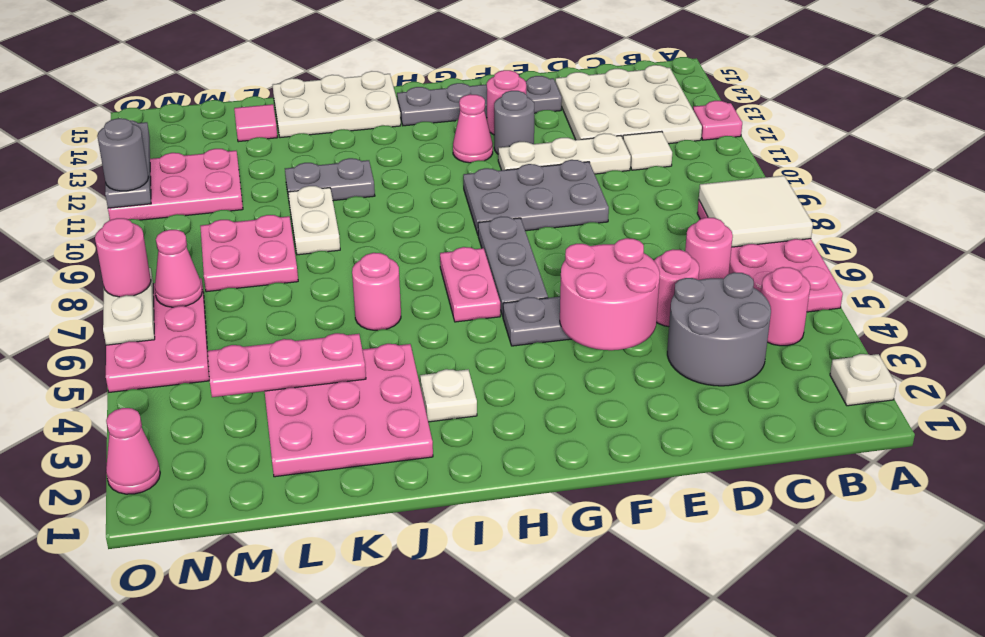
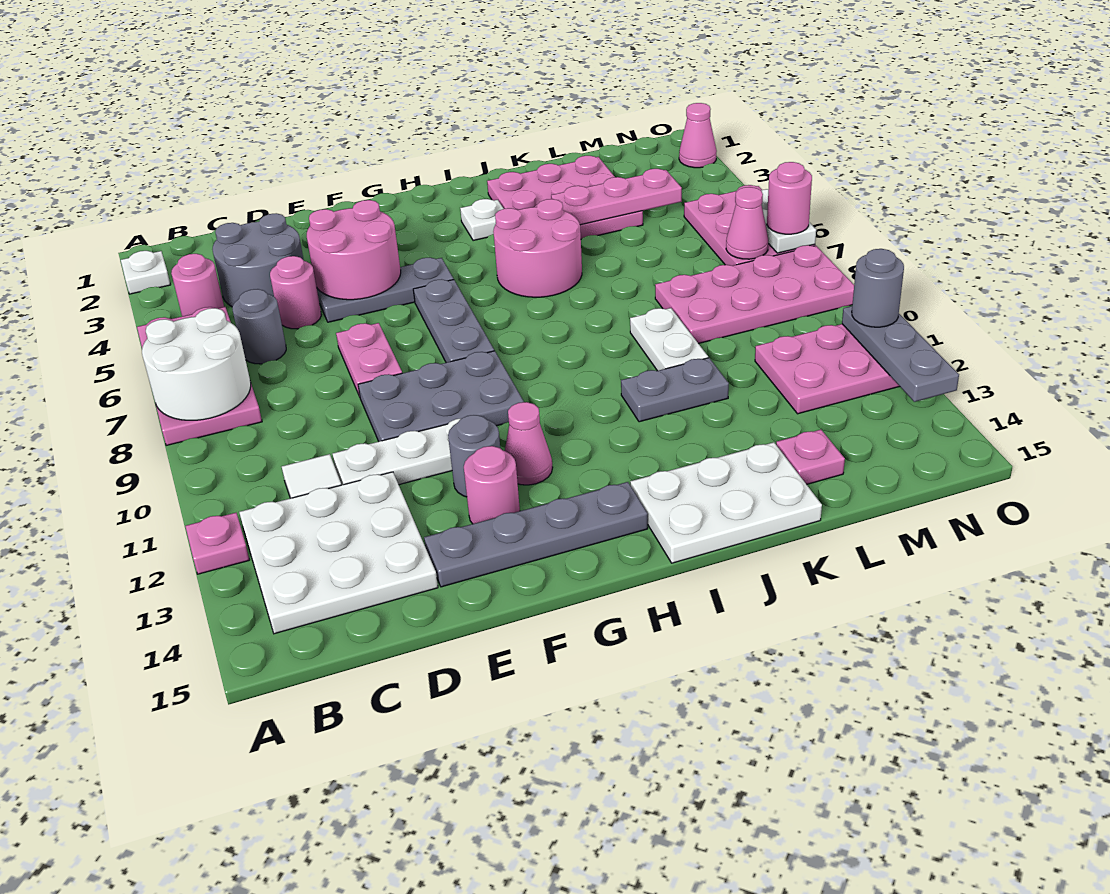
white tile A7:B8 level 2 -> white round brick A7:B8 level 2
pink round brick C6 level 1 -> grey round brick C6 level 1
pink plate H6:H7 level 1 -> pink plate E7:E8 level 1
pink round brick J6 level 1 -> pink round brick I5:J6 level 1
pink plate L8:M9 level 1 -> pink plate L8:O9 level 1
pink tile L14 level 1 -> pink plate L14 level 1

